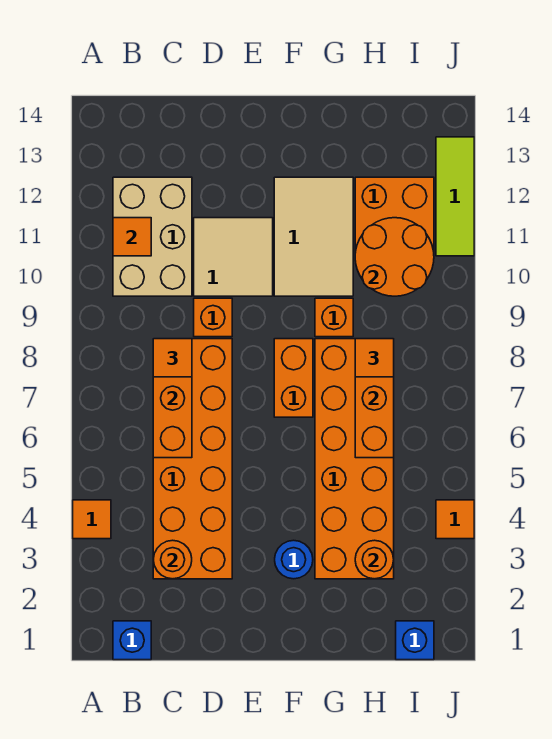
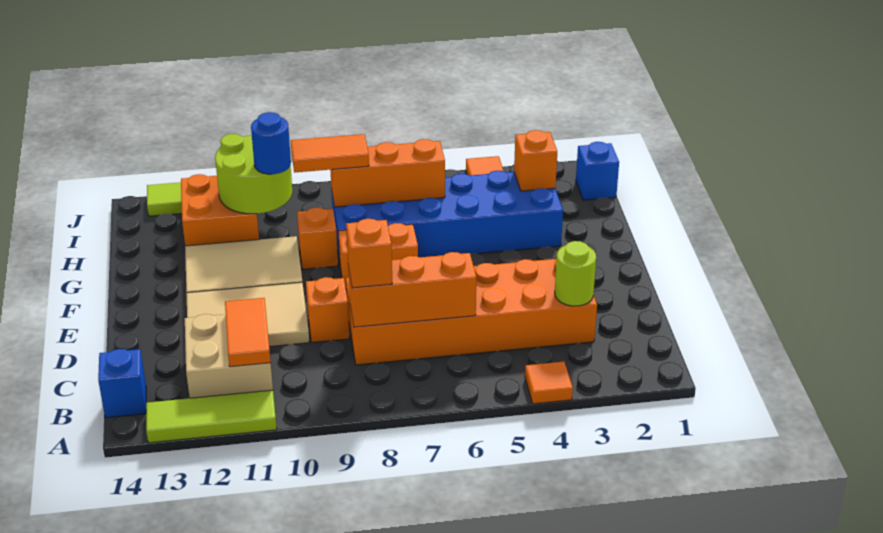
none -> lime tile A11:A13 level 1
blue brick B1 level 1 -> blue brick B14 level 1
tan brick B10:C12 level 1 -> tan brick B11:C12 level 1
orange tile B11 level 2 -> orange tile B11:C11 level 2
orange round brick C3 level 2 -> lime round brick C3 level 2
orange tile C8 level 3 -> orange brick C8 level 3
tan tile D10:E11 level 1 -> tan tile D10:E12 level 1
blue round brick F3 level 1 -> blue round brick H10 level 3
orange brick G3:H8 level 1 -> blue brick G3:H8 level 1
orange round brick H3 level 2 -> orange brick H3 level 2
orange tile H8 level 3 -> orange tile H8:H9 level 3
orange round brick H10:I11 level 2 -> lime round brick H10:I11 level 2

